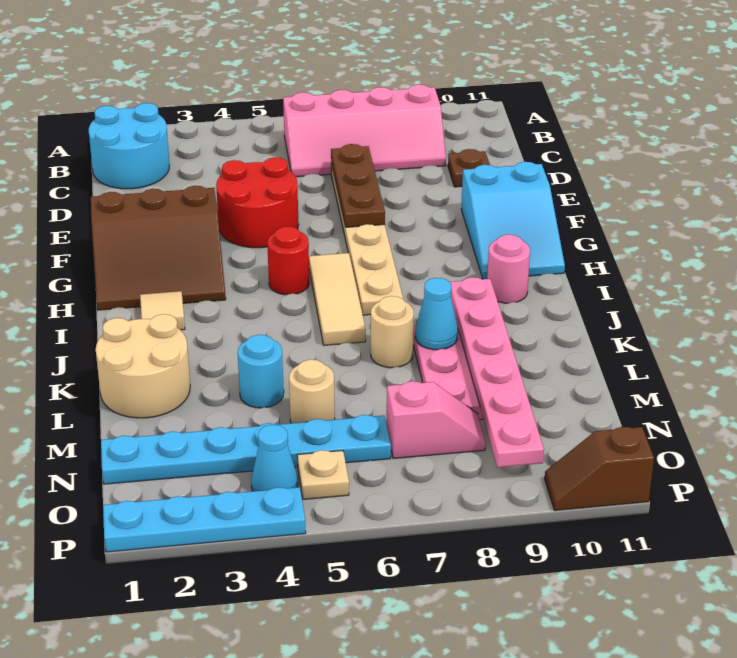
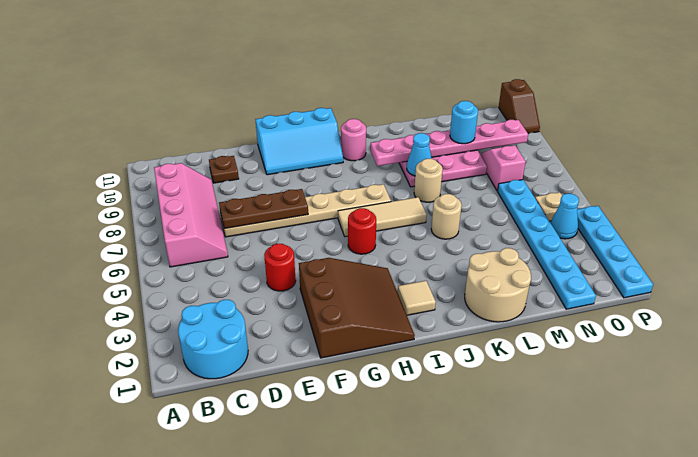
red round brick E4:F5 level 1 -> red round brick E4 level 1
cyan slope F10:H11 level 1 top F -> cyan slope F10:H11 level 1 top 11
cyan round brick L4 level 1 -> cyan round brick M9 level 3
tan round brick M5 level 1 -> tan round brick K5 level 1

